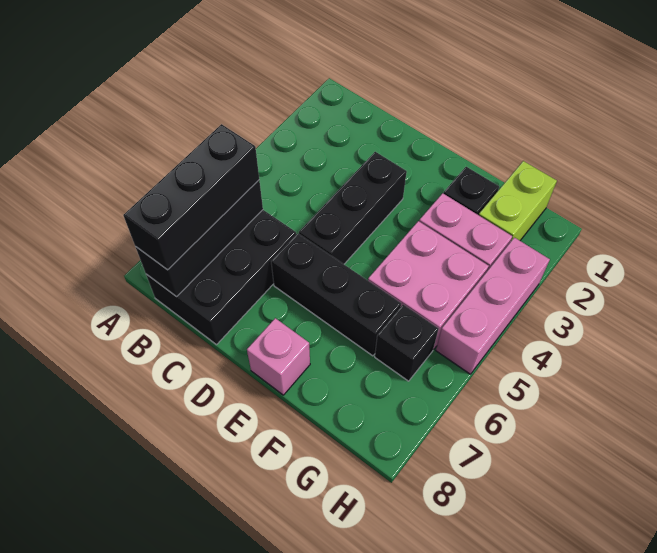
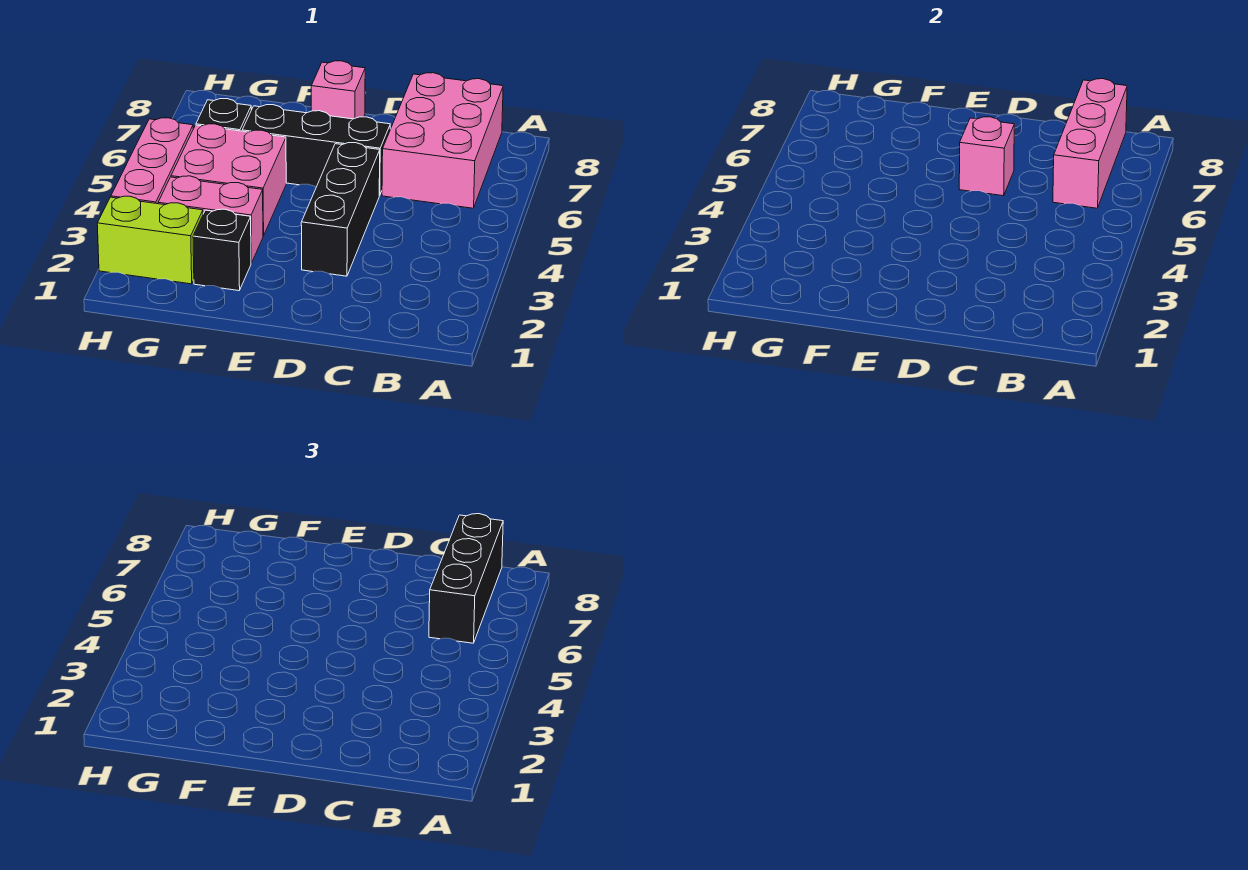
black brick B6:C8 level 1 -> pink brick B6:C8 level 1
black brick B6:B8 level 2 -> pink brick B6:B8 level 2
none -> pink brick D6 level 2
lime brick G1:G2 level 1 -> lime brick G2:H2 level 1

